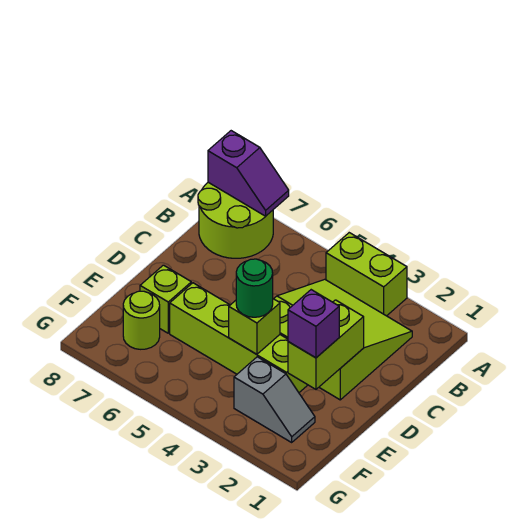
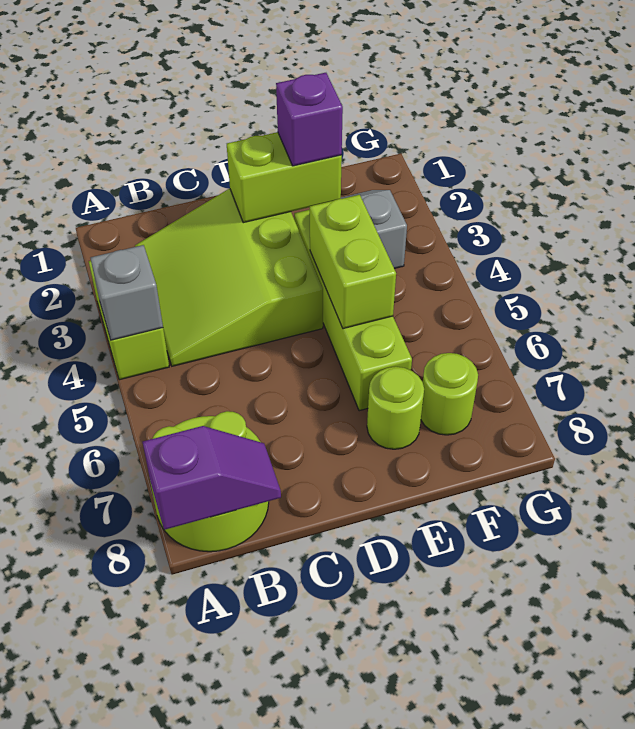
none -> grey brick A4 level 2
purple slope A7:A8 level 2 top 8 -> purple slope A8:B8 level 2 top A
lime brick E4 level 2 -> lime brick E4:E5 level 2
green round brick E4 level 3 -> none
lime brick E7 level 1 -> lime round brick E7 level 1

